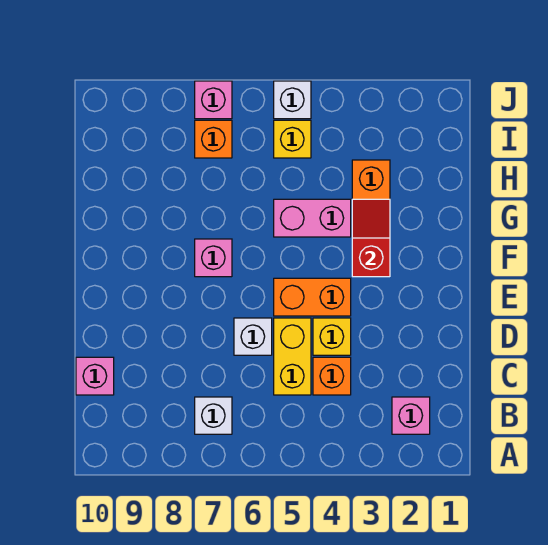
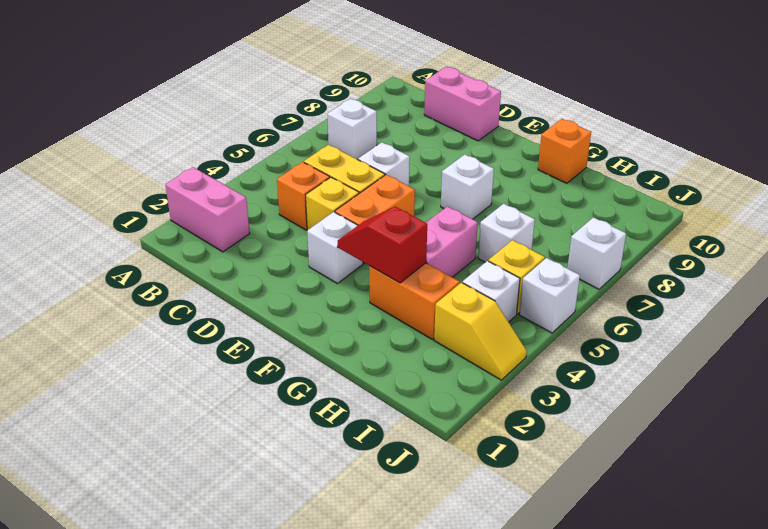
pink brick B2 level 1 -> pink brick A2:B2 level 1
pink brick C10 level 1 -> pink brick C10:D10 level 1
none -> white brick E3 level 1
red slope F3:G3 level 2 top F -> red slope F3:G3 level 2 top G
pink brick F7 level 1 -> white brick F7 level 1
none -> white brick H6 level 1
none -> yellow slope I3:J3 level 1 top I
none -> white brick I4 level 1
orange brick I7 level 1 -> orange brick G10 level 1
pink brick J7 level 1 -> white brick J7 level 1

